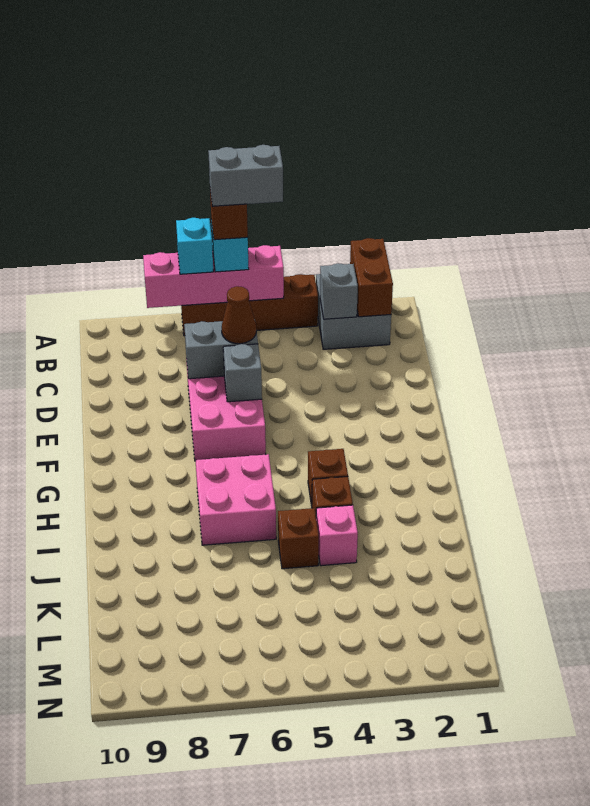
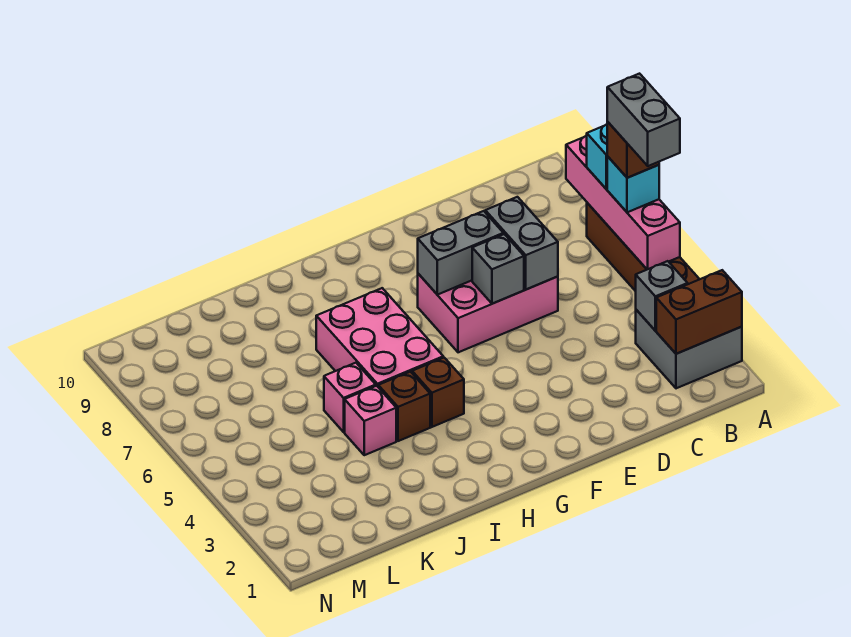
brown cone D6 level 3 -> none
none -> grey brick E7:F7 level 2
pink brick H6:I7 level 1 -> pink brick H5:I7 level 1
brown brick J5 level 1 -> pink brick J5 level 1

